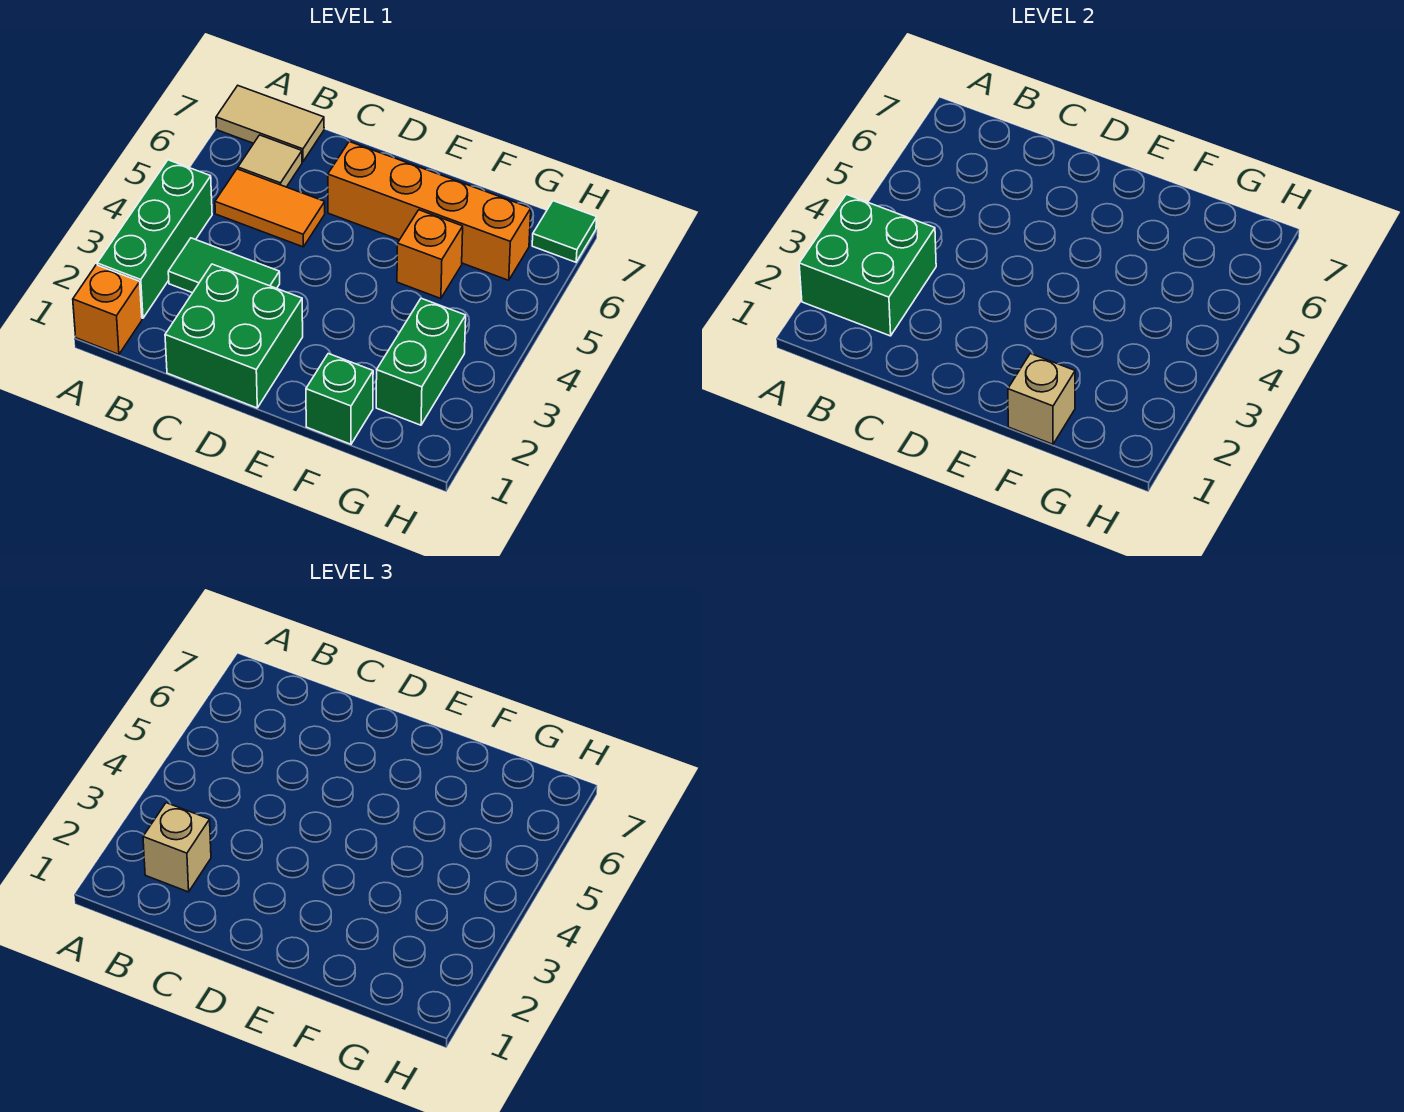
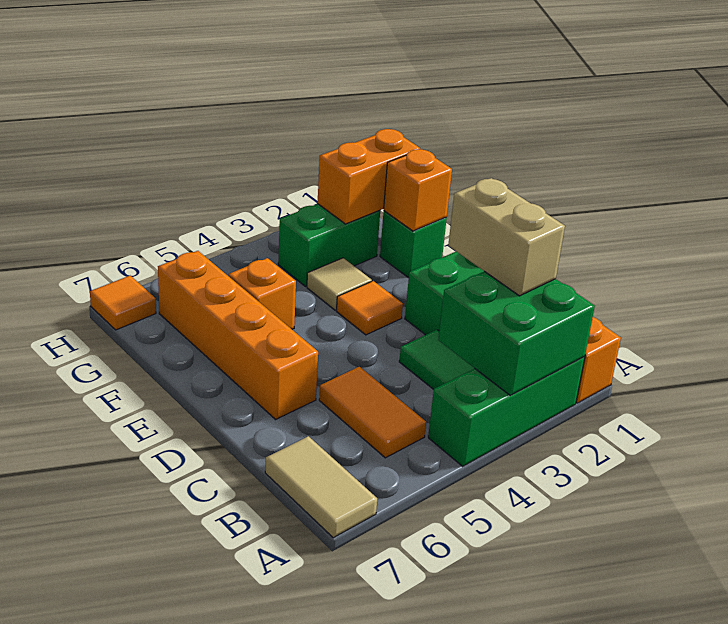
tan brick B2 level 3 -> tan brick B2:C2 level 3
tan tile B6 level 1 -> tan tile F3 level 1
none -> orange tile E3 level 1
tan brick F1 level 2 -> orange brick F1 level 2
none -> orange brick G1:G2 level 2
green tile H7 level 1 -> orange tile H7 level 1

